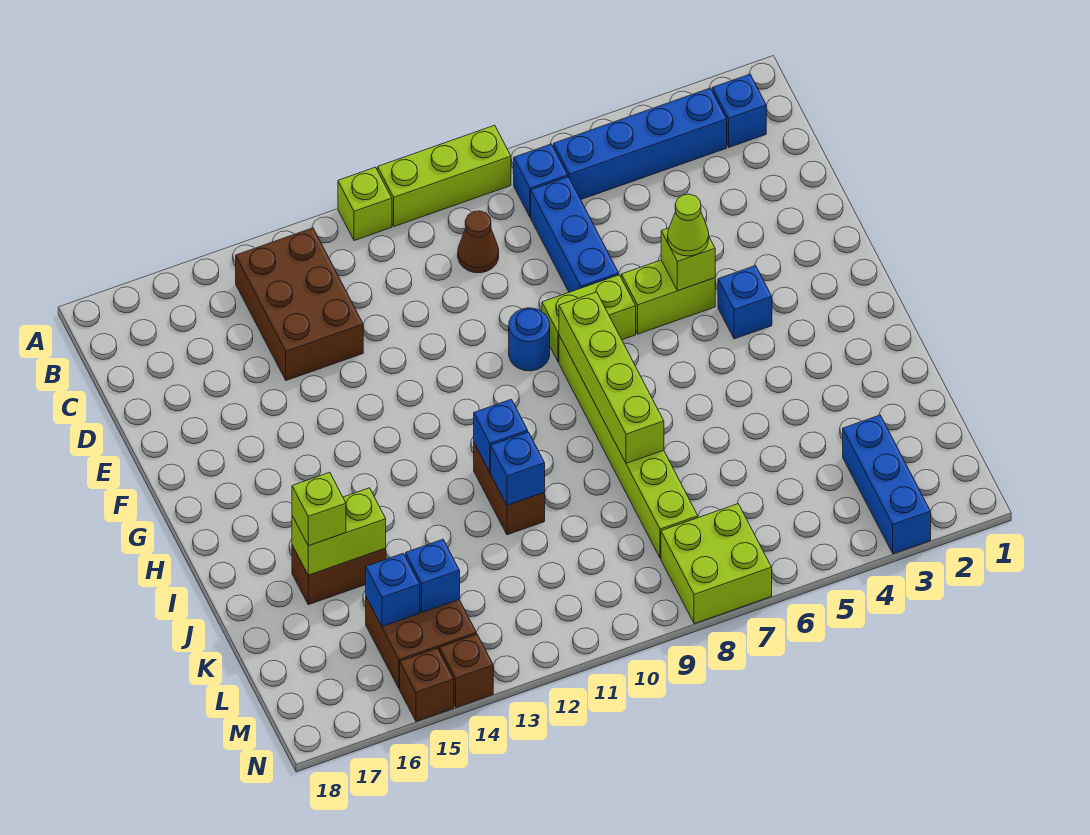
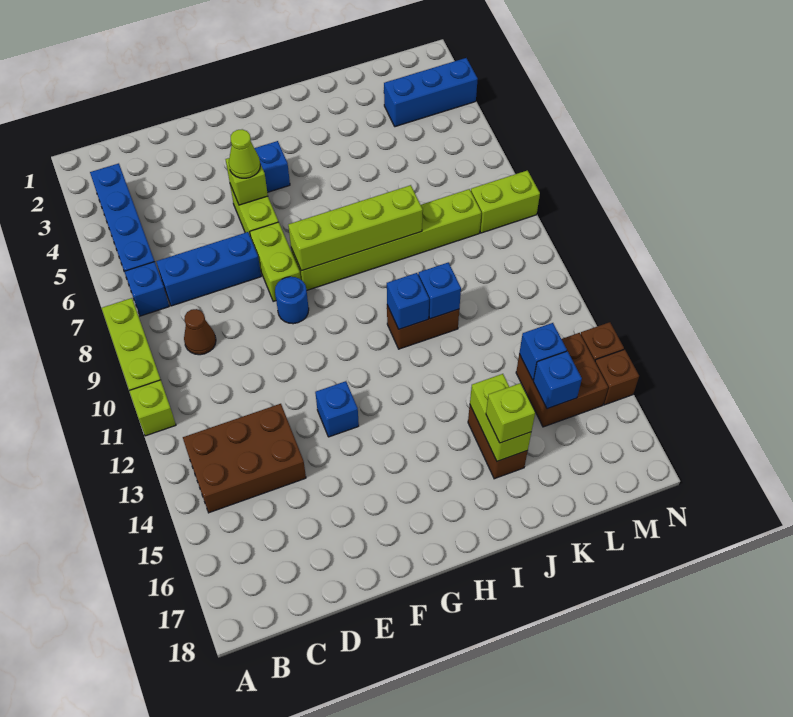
blue brick B2 level 1 -> blue brick F13 level 1
lime brick M7:N8 level 1 -> lime brick M8:N8 level 1

